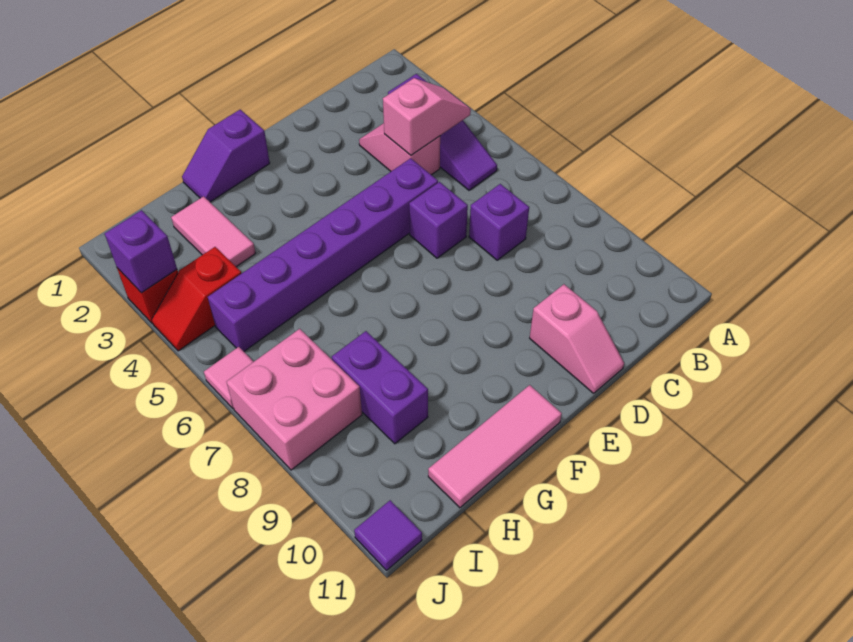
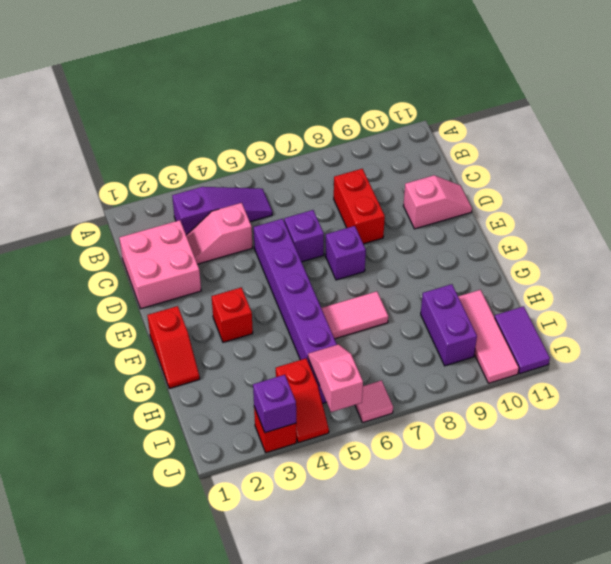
pink slope B4:C4 level 2 top C -> pink slope I5:J5 level 2 top J
purple brick C7 level 1 -> purple brick E7 level 1
none -> red brick C8:D8 level 1
purple slope F1:G1 level 1 top F -> red slope F1:G1 level 1 top F
none -> red brick F3 level 1
pink tile F11:H11 level 1 -> pink tile H10:J10 level 1
pink tile H2:H3 level 1 -> pink tile G6:G7 level 1
purple brick H8:H9 level 1 -> purple brick H9:I9 level 1
pink brick I7:J8 level 1 -> pink brick C1:D2 level 1
purple tile J11 level 1 -> purple tile I11:J11 level 1

